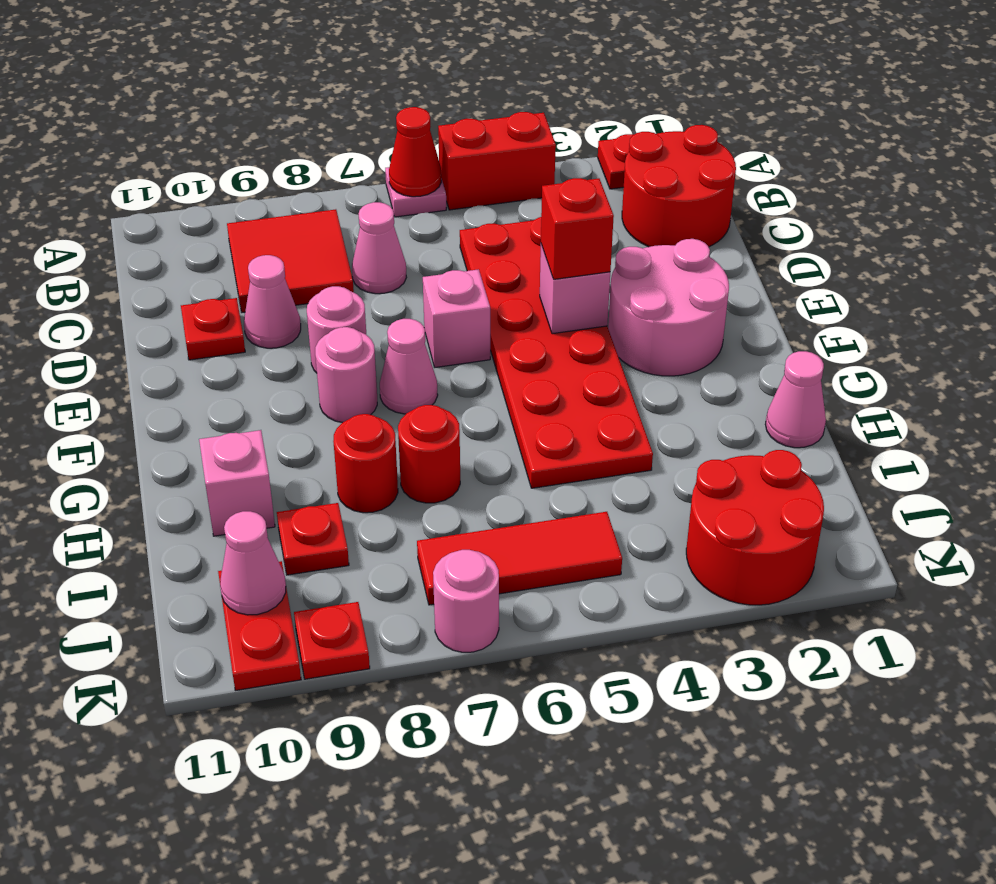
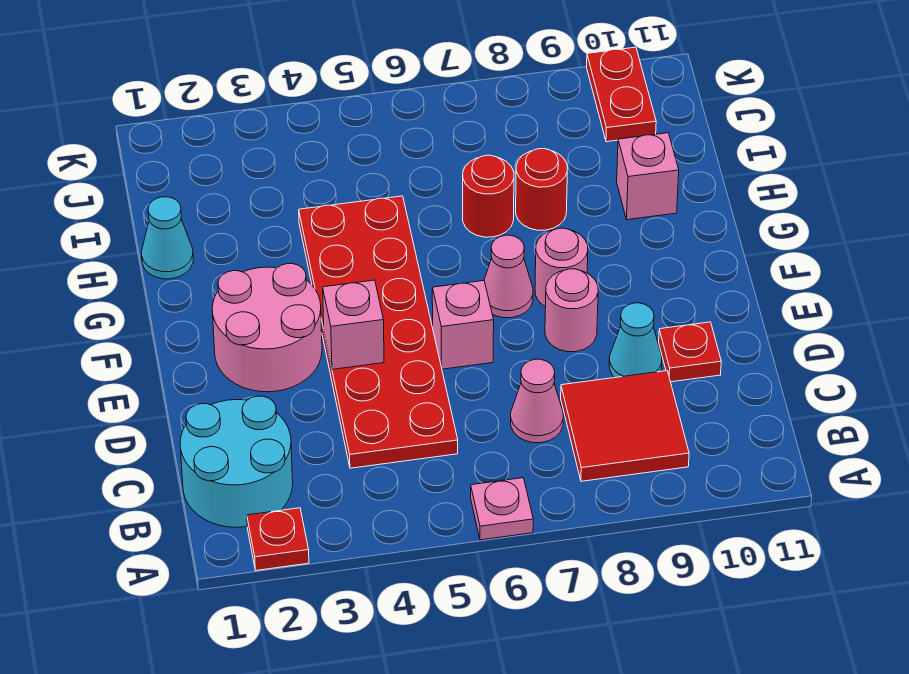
red brick A4:A5 level 1 -> none
red cone A6 level 2 -> none
red round brick B1:C2 level 1 -> cyan round brick B1:C2 level 1
pink cone D9 level 1 -> cyan cone D9 level 1
red brick E4 level 3 -> none
pink cone H1 level 1 -> cyan cone H1 level 1
red plate I9 level 1 -> none
red round brick J2:K3 level 1 -> none
red tile J5:J7 level 1 -> none
pink cone J10 level 2 -> none
pink round brick K7 level 1 -> none
red plate K9 level 1 -> none

